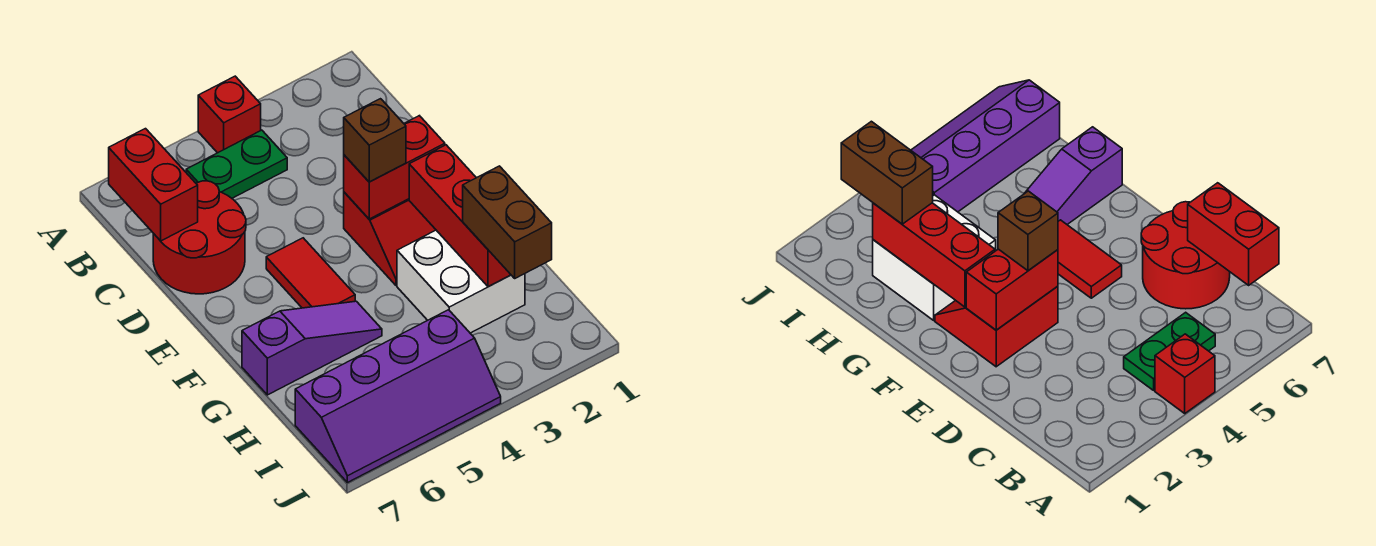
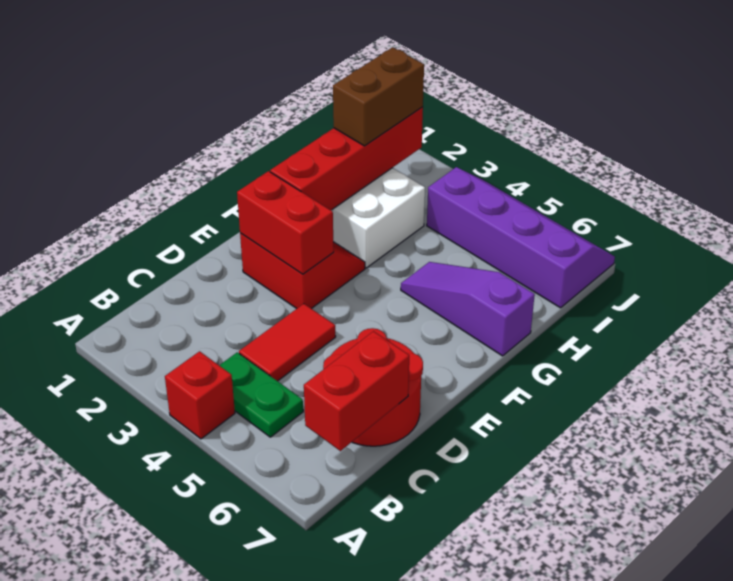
brown brick E3 level 3 -> none
red tile E5:F5 level 1 -> red tile C4:D4 level 1
red brick F2:H2 level 2 -> red brick F2:I2 level 2

